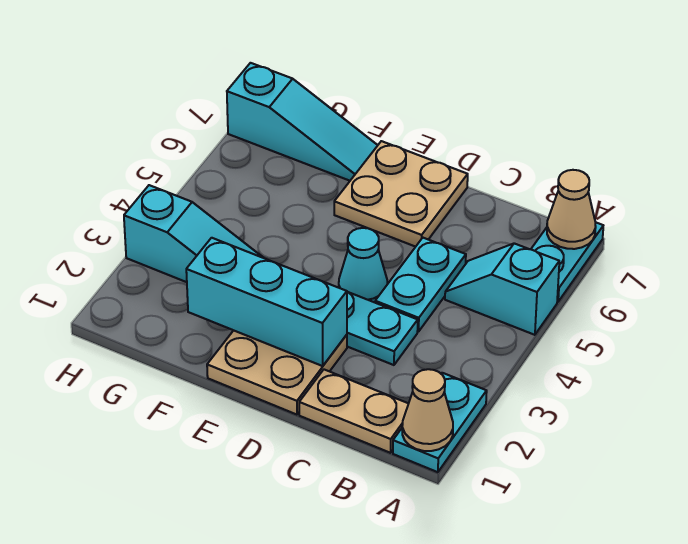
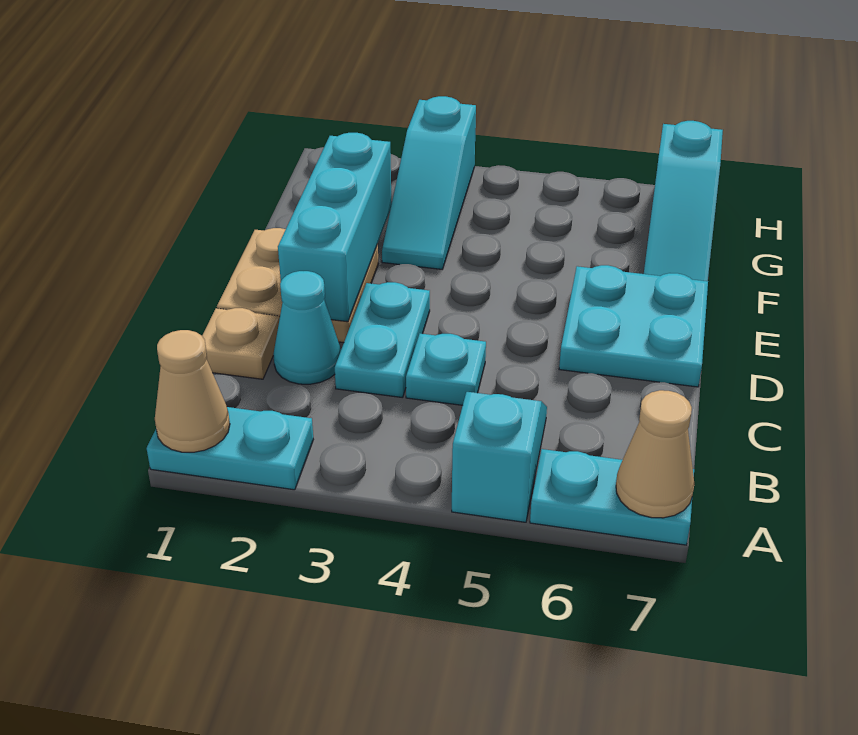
tan plate B1:C1 level 1 -> tan plate C1 level 1
cyan plate C4:C5 level 1 -> cyan plate C4 level 1
cyan cone D4 level 1 -> cyan cone C2 level 1
tan plate D6:E7 level 1 -> cyan plate D6:E7 level 1

